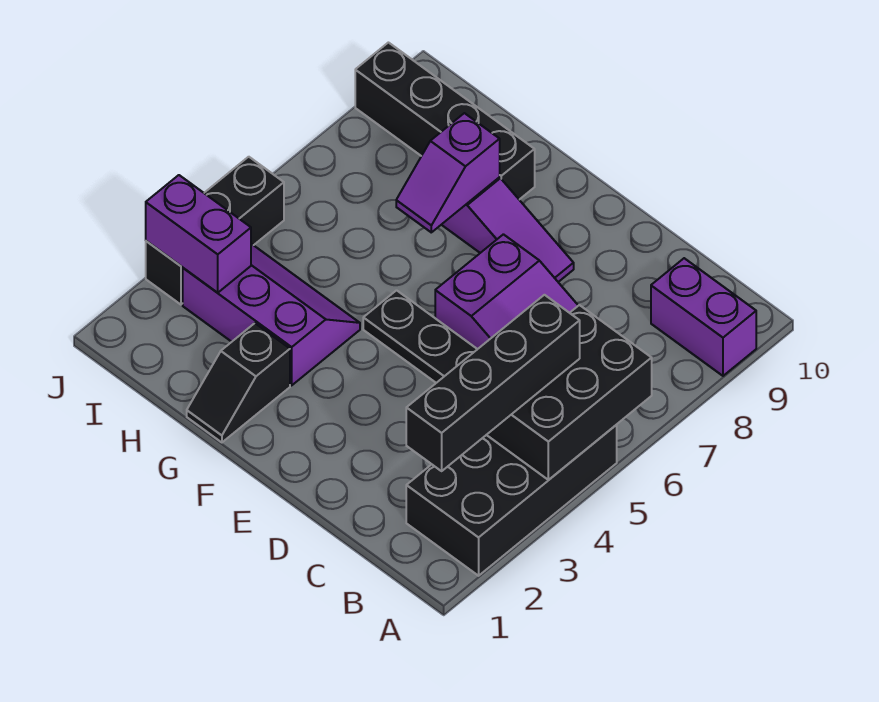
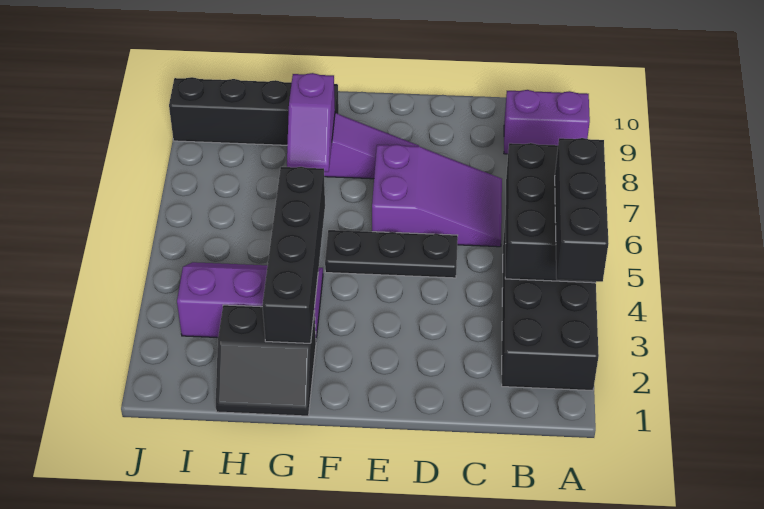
black brick B2:B5 level 3 -> black brick G2:G5 level 2
black slope G1:G2 level 1 top 2 -> black slope G1:H2 level 1 top 2
purple brick I3:J3 level 2 -> none
black brick J3:J5 level 1 -> black brick A3:A5 level 3

